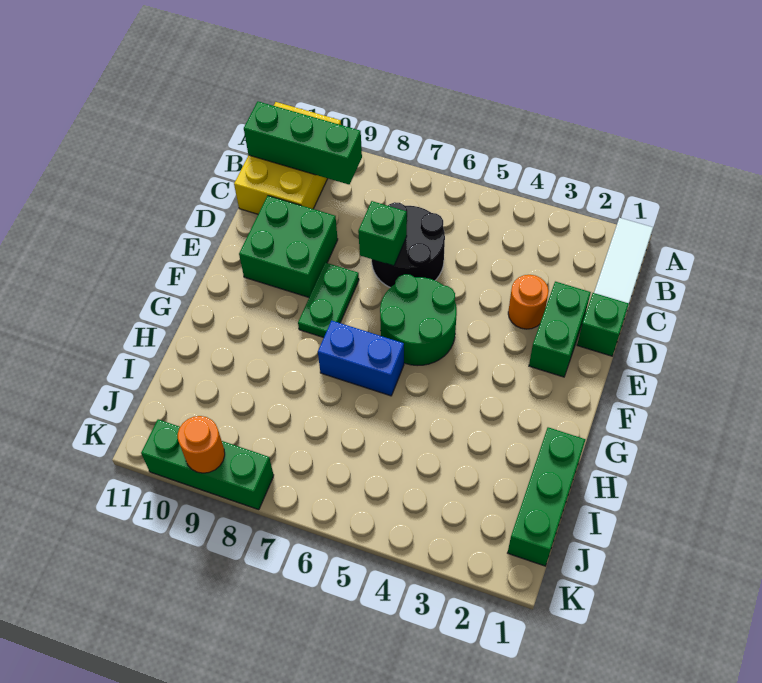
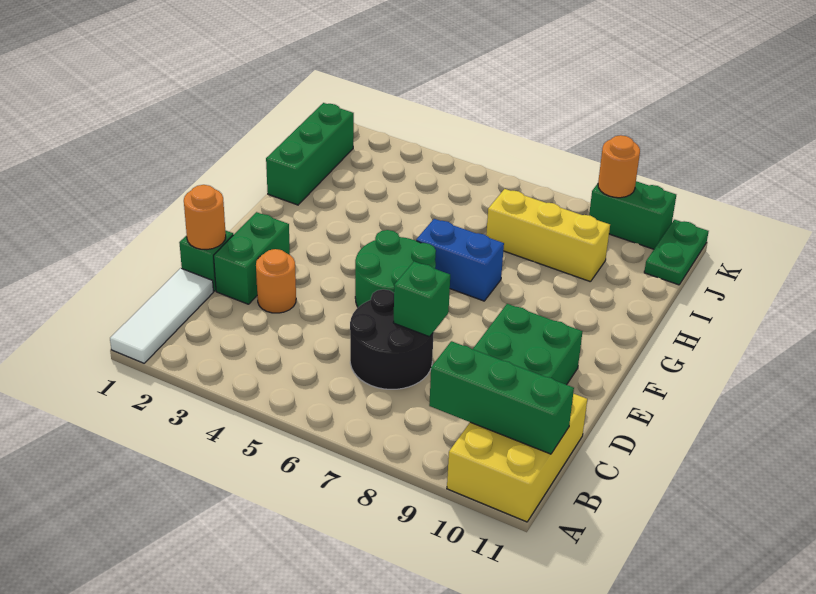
none -> orange round brick D1 level 2
green plate E8:F8 level 1 -> green plate J11:K11 level 1
none -> yellow brick I7:I9 level 1
green brick K8:K10 level 1 -> green brick K9:K10 level 1

